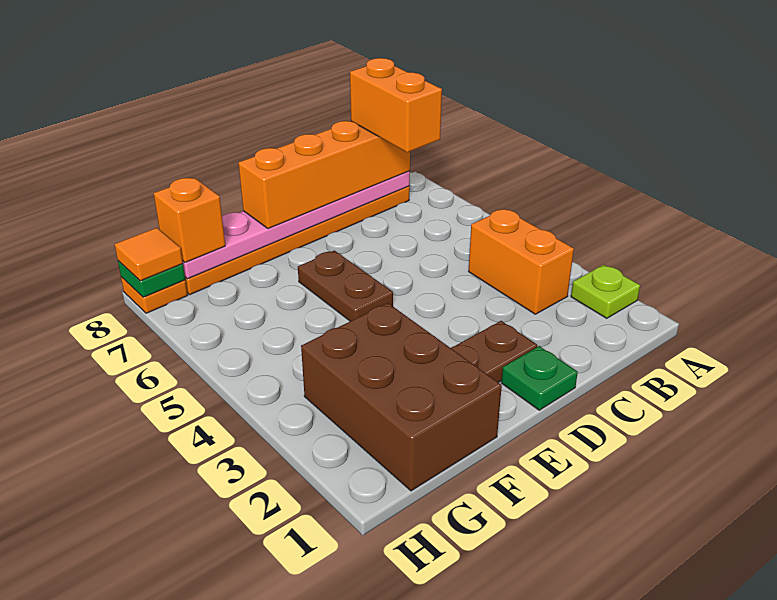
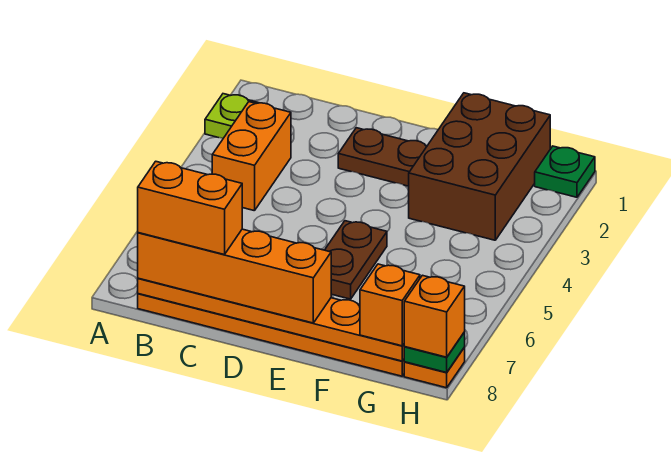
orange brick B7:B8 level 4 -> orange brick B8:C8 level 4
pink plate B8:G8 level 2 -> orange plate B8:G8 level 2
green plate D1 level 1 -> green plate H1 level 1
orange tile H8 level 3 -> orange brick H8 level 3

